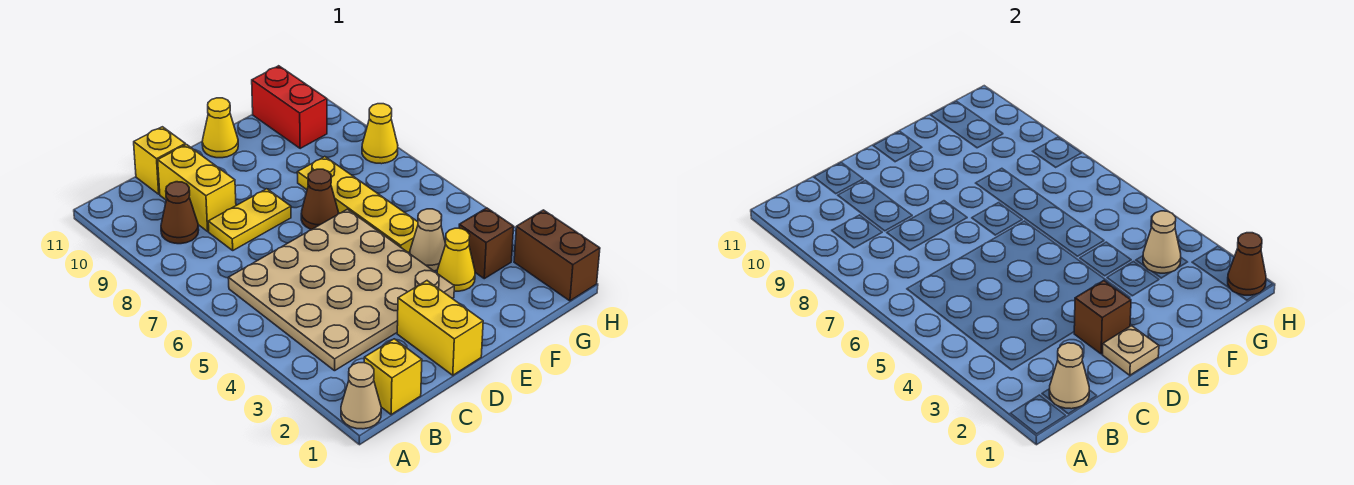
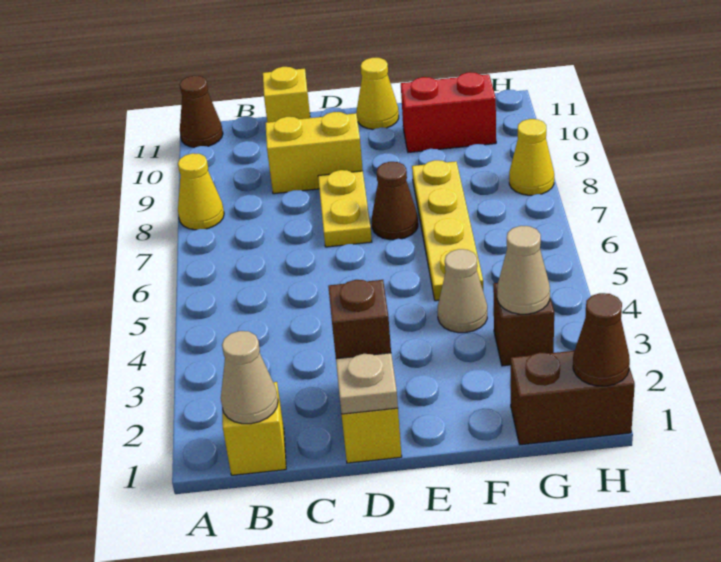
tan cone A1 level 1 -> none
tan plate B3:E6 level 1 -> none
brown cone B9 level 1 -> brown cone A11 level 1
yellow plate C8:D8 level 1 -> yellow plate D7:D8 level 1
yellow brick C9:C10 level 1 -> yellow brick C9:D9 level 1
yellow cone F3 level 1 -> yellow cone A8 level 1
red brick G10:G11 level 1 -> red brick F10:G10 level 1
brown brick H1:H2 level 1 -> brown brick G1:H1 level 1

